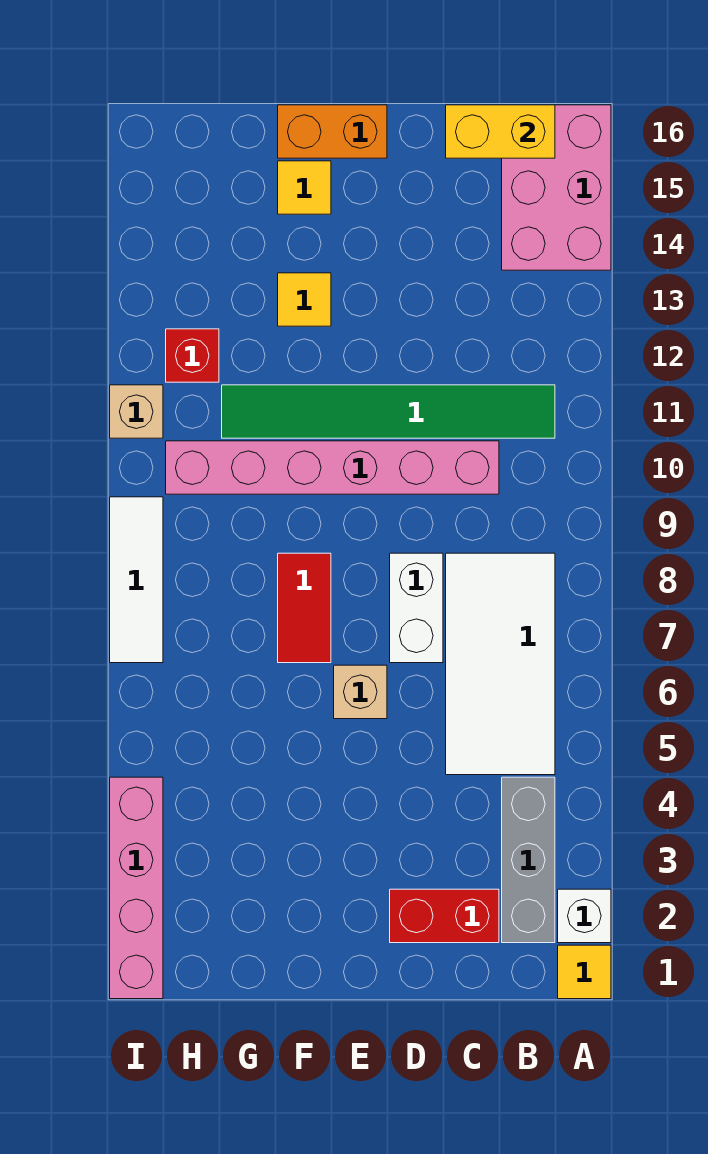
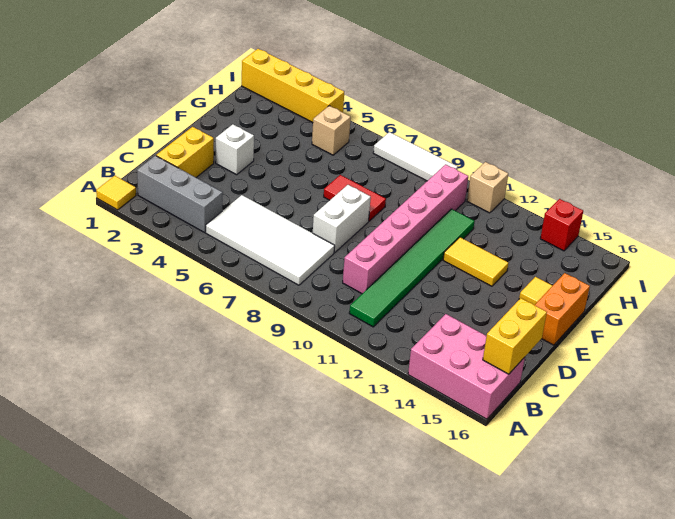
white brick A2 level 1 -> white brick E3 level 1
red brick C2:D2 level 1 -> yellow brick C2:D2 level 1
white brick D7:D8 level 1 -> white brick D8:E8 level 1
tan brick E6 level 1 -> tan brick H5 level 1
yellow tile F13 level 1 -> yellow tile F12:F13 level 1
red brick H12 level 1 -> red brick I14 level 1
pink brick I1:I4 level 1 -> yellow brick I1:I4 level 1

